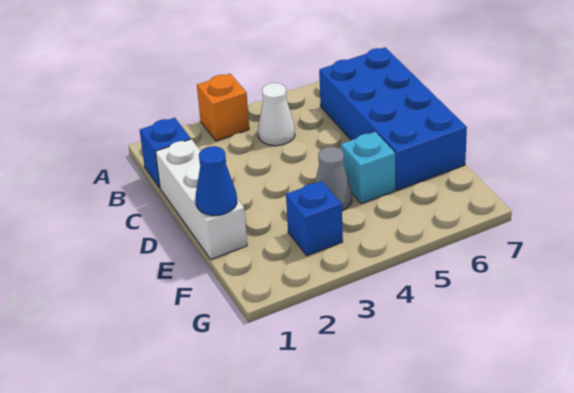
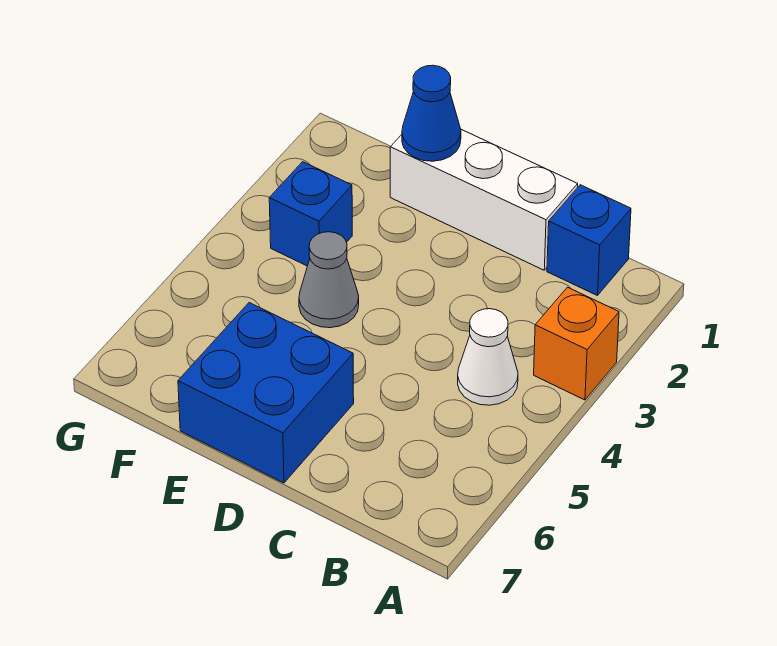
blue brick B6:E7 level 1 -> blue brick D6:E7 level 1
cyan brick E5 level 1 -> none

